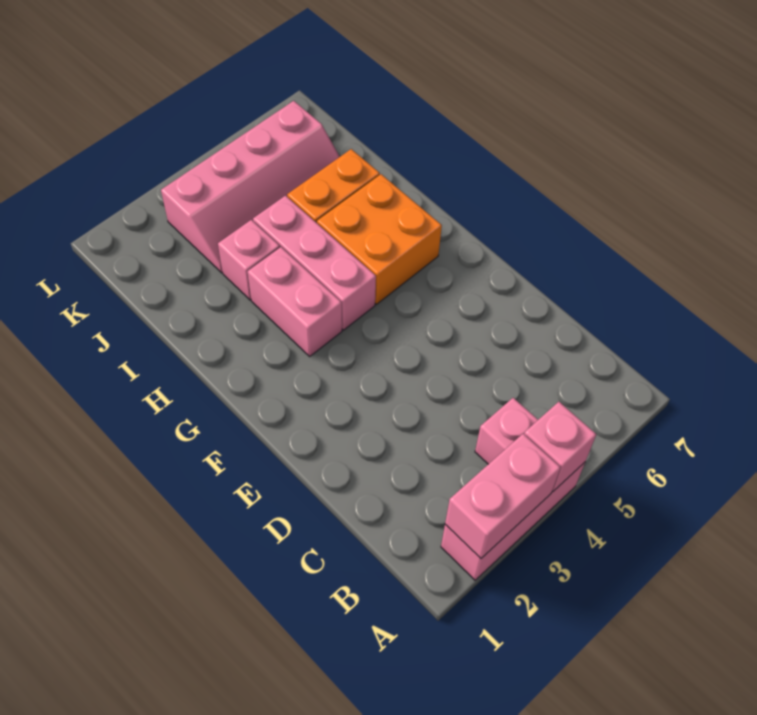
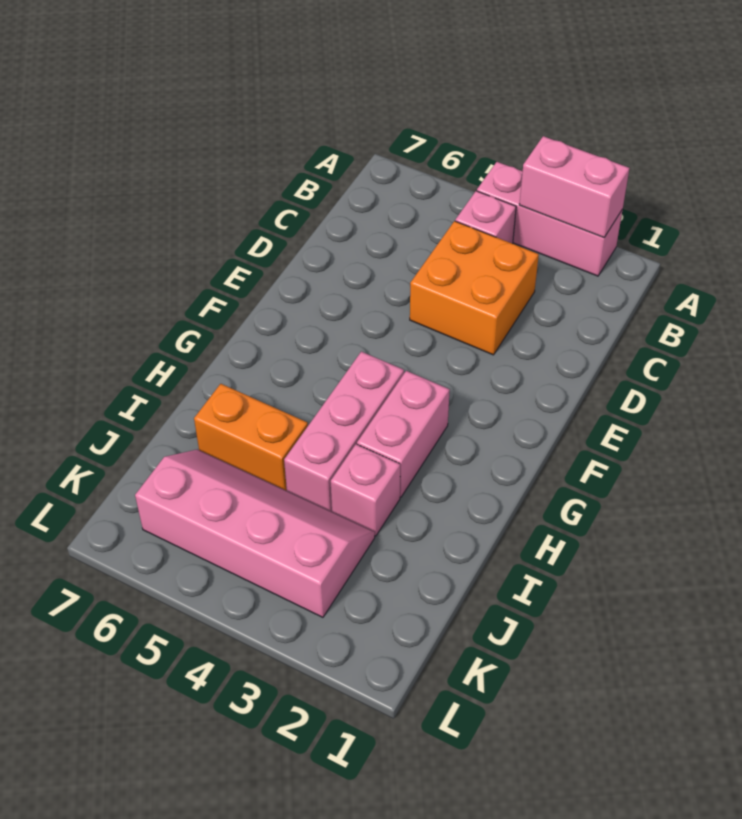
pink brick A4 level 2 -> none
orange brick G5:H6 level 1 -> orange brick C3:D4 level 1

